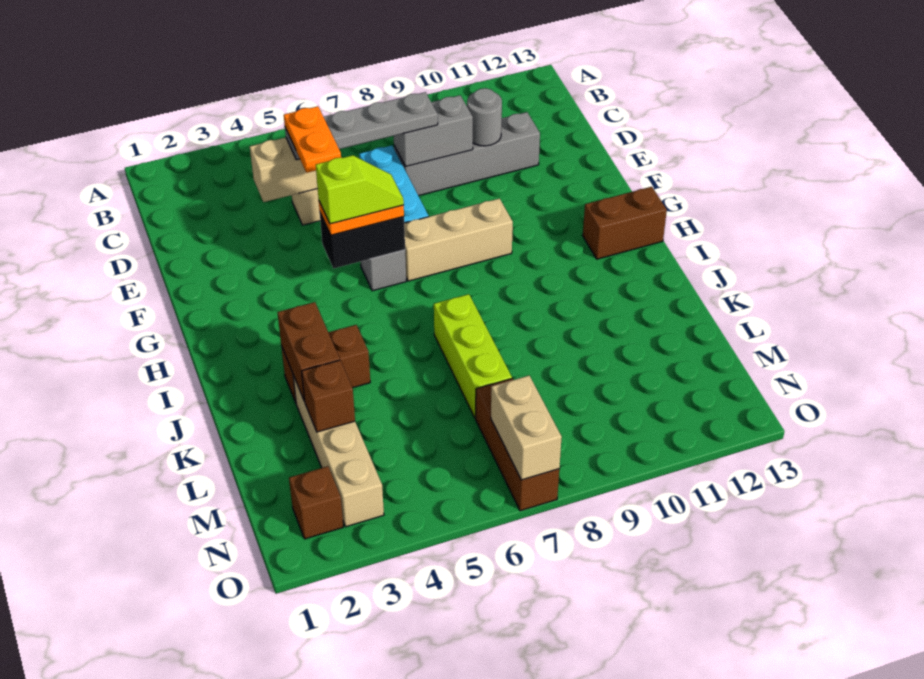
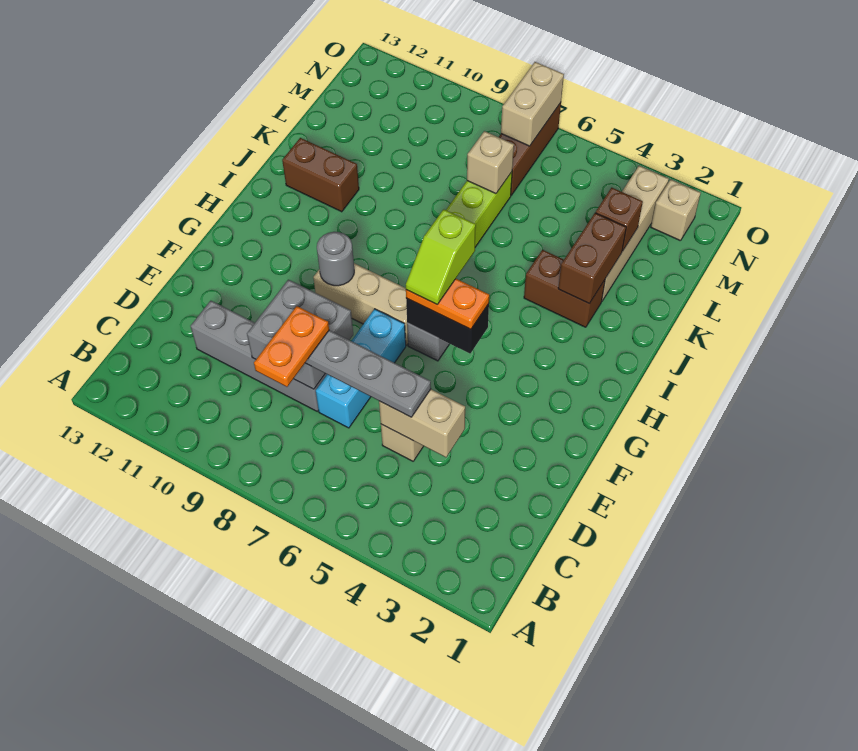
orange plate D5:E5 level 4 -> orange plate C8:D8 level 4
grey brick D8:D9 level 2 -> grey brick D8:E9 level 2
grey round brick D10 level 2 -> grey round brick G9 level 2
lime slope G5:G6 level 4 top 5 -> lime slope G6:H6 level 4 top H
brown brick H12:H13 level 1 -> brown brick J11:J12 level 1
none -> tan brick L7 level 2
brown brick N2 level 1 -> tan brick N2 level 1

